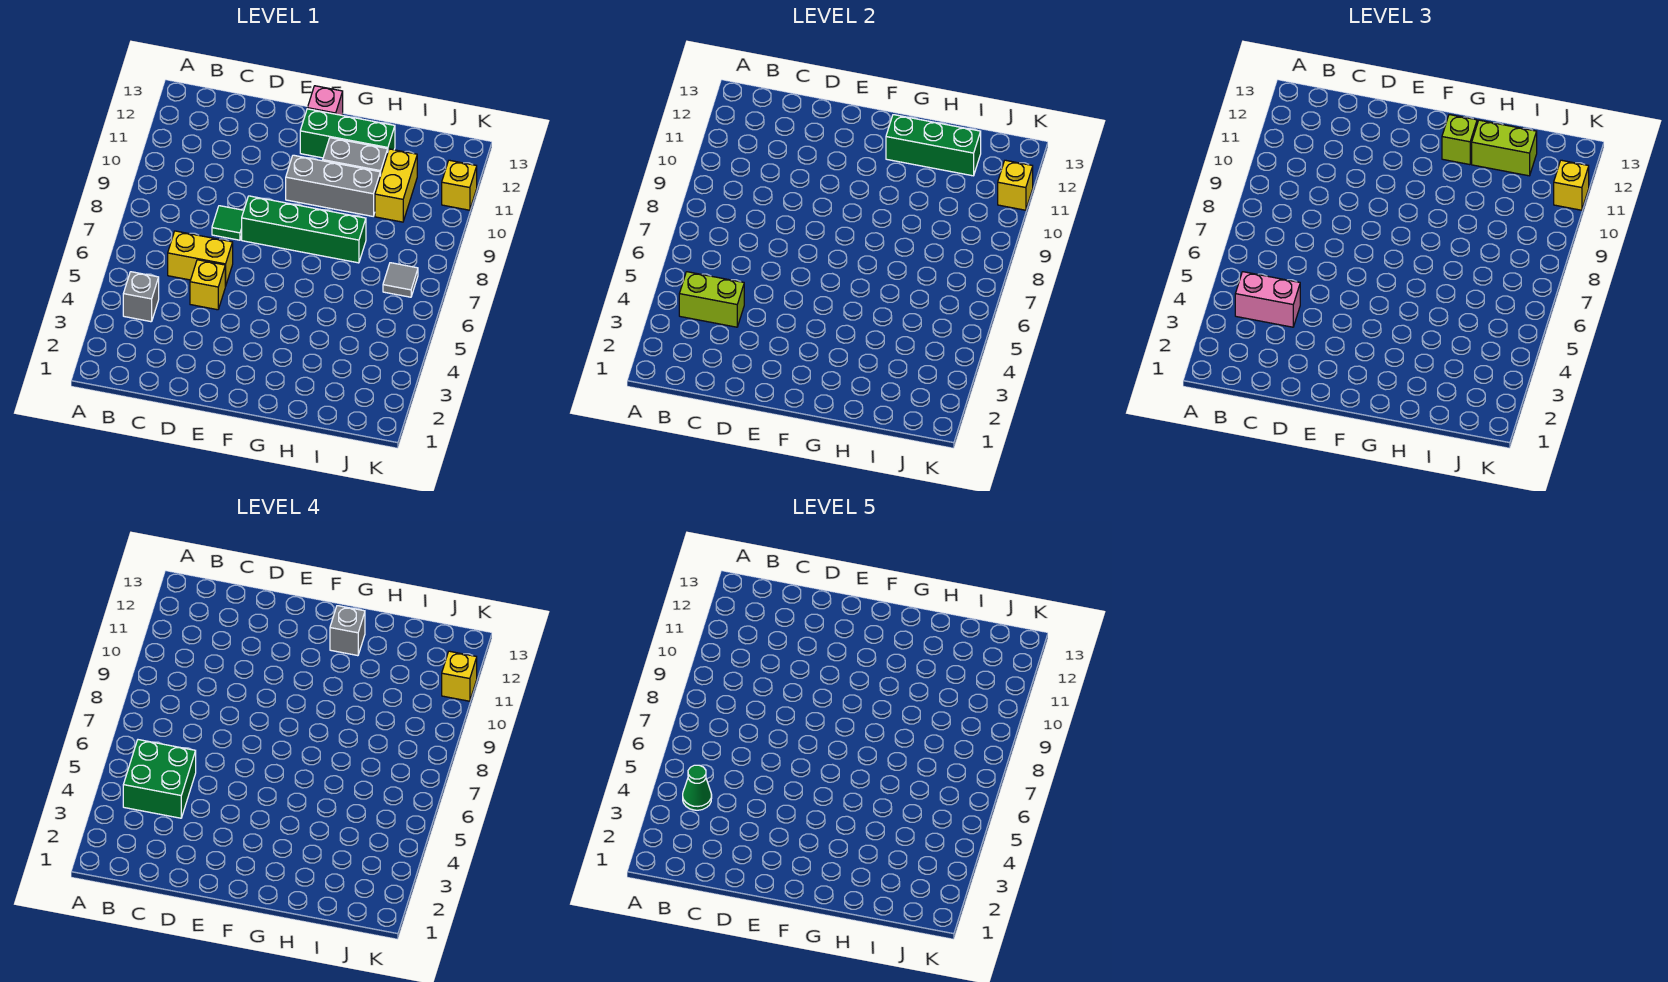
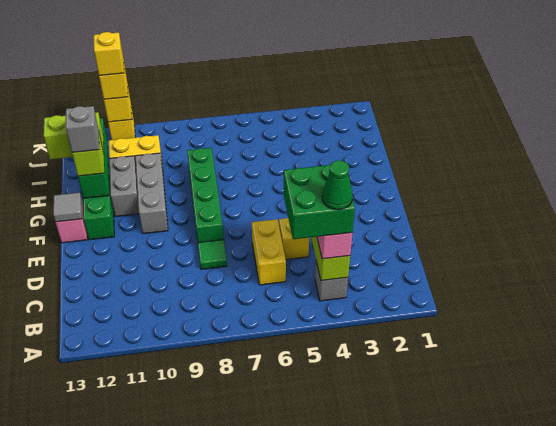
lime brick H12:I12 level 3 -> lime brick H12:H13 level 3
grey tile J7 level 1 -> grey tile F13 level 2

